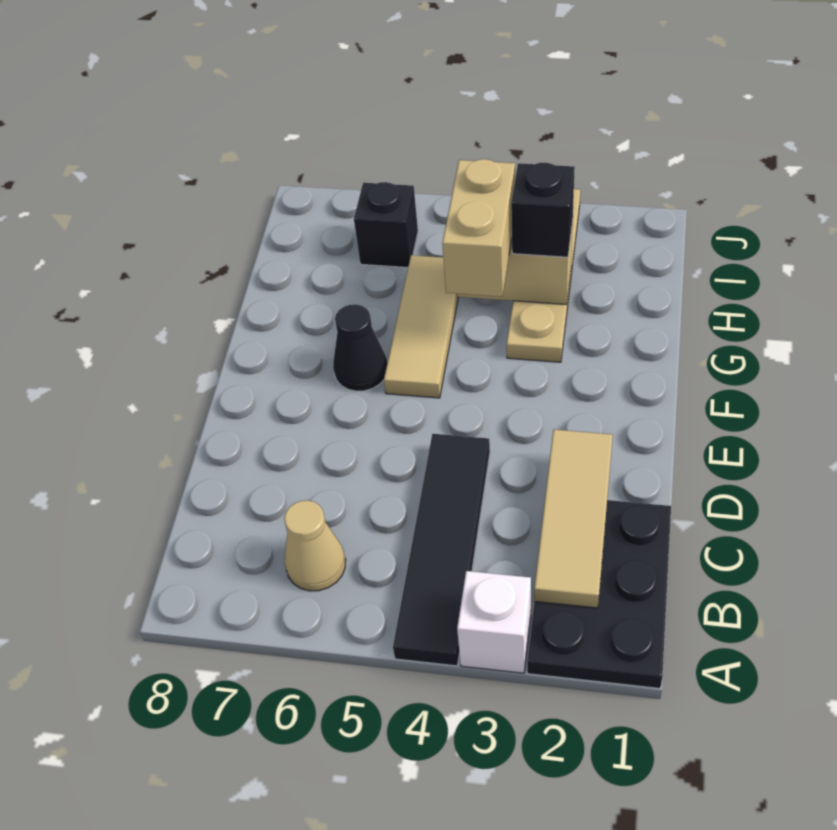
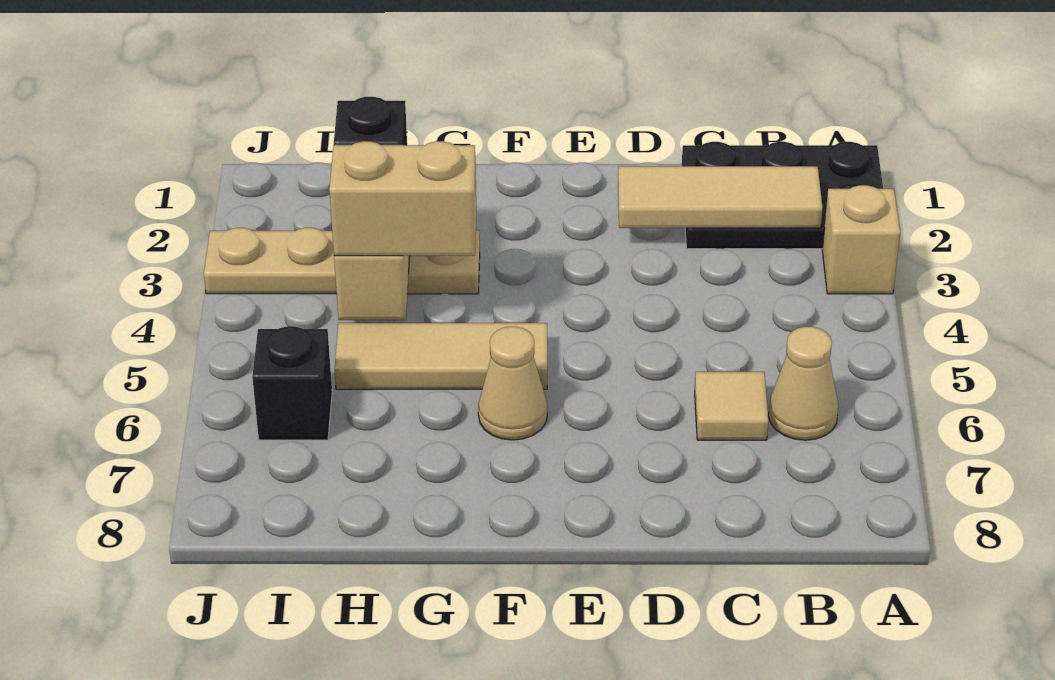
white brick A3 level 1 -> tan brick A3 level 1
black tile A4:D4 level 1 -> none
none -> tan tile C6 level 1
black cone F6 level 1 -> tan cone F6 level 1

